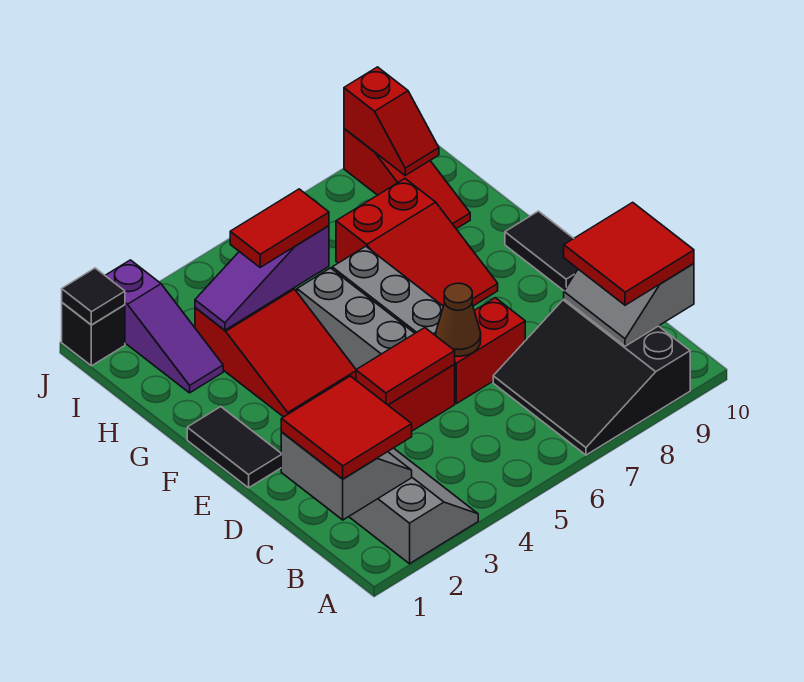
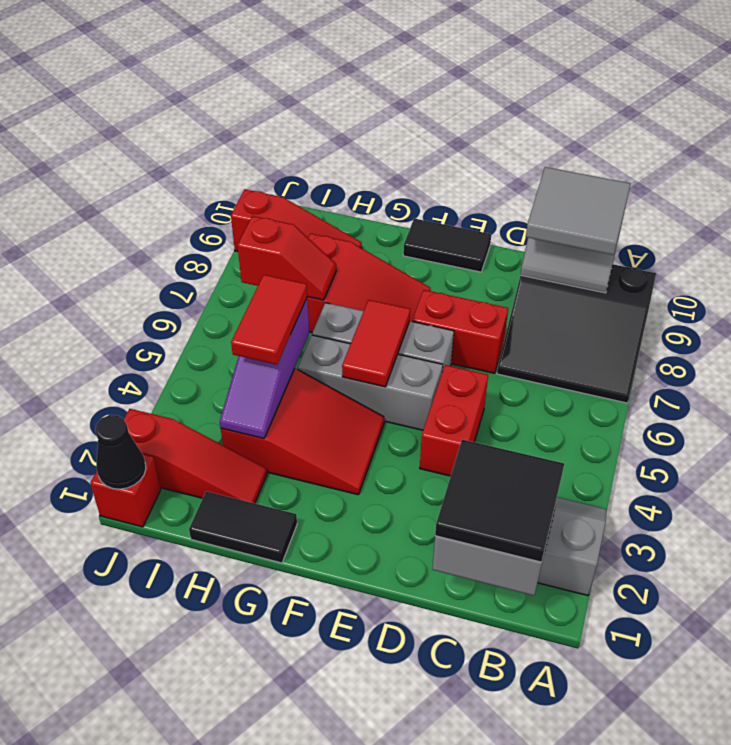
red tile B1:C2 level 3 -> black tile B1:C2 level 3
red tile B9:C10 level 3 -> grey tile B9:C10 level 3
red tile D4:D5 level 2 -> red tile F5:F6 level 2
red brick D6:D7 level 1 -> red brick D7:E7 level 1
brown cone D6 level 2 -> none
black tile E1:F1 level 1 -> black tile G1:H1 level 1
purple slope H2:J2 level 1 top J -> red slope H2:J2 level 1 top J
red slope I9:J9 level 2 top J -> red slope H7:I7 level 2 top I
black brick J1 level 1 -> red brick J1 level 1
black tile J1 level 2 -> black cone J1 level 2

